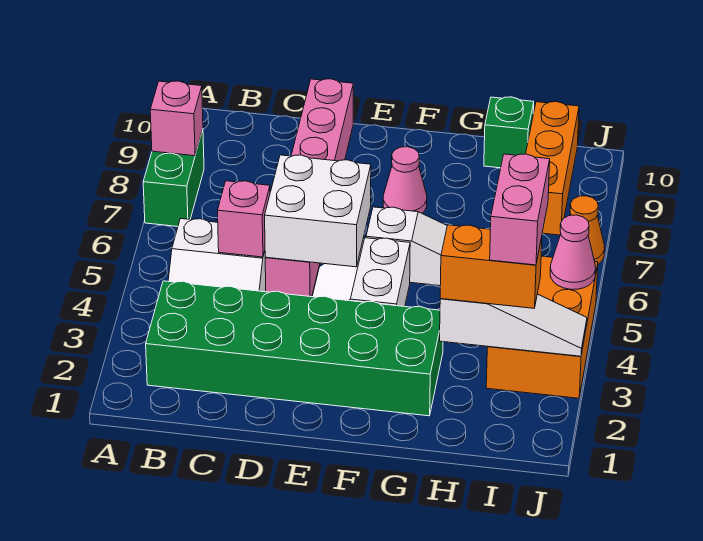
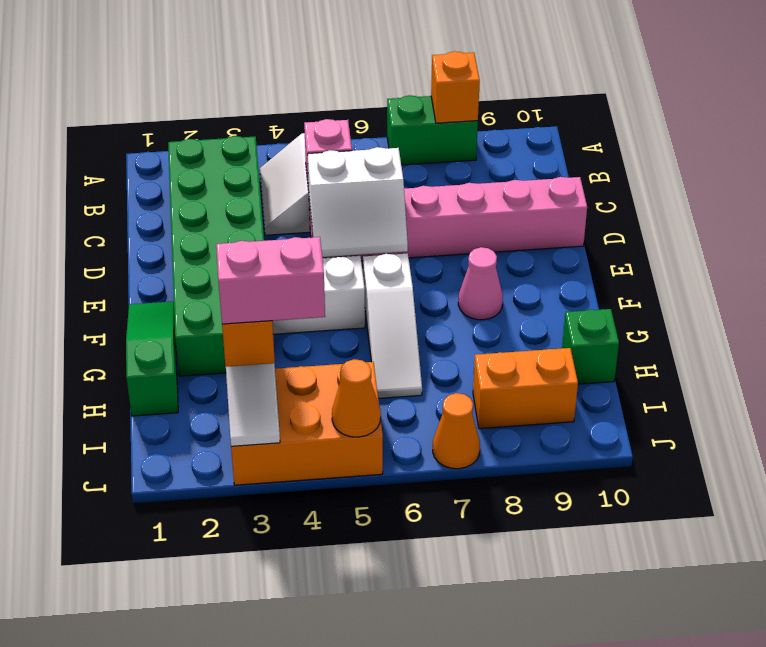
pink brick A8 level 2 -> orange brick A8 level 2
white brick D5:E6 level 2 -> white slope D5:E6 level 2 top D
none -> green slope F1:H1 level 1 top H
orange brick I8:I10 level 1 -> orange brick I8:I9 level 1
pink cone J5 level 2 -> orange cone J5 level 2

